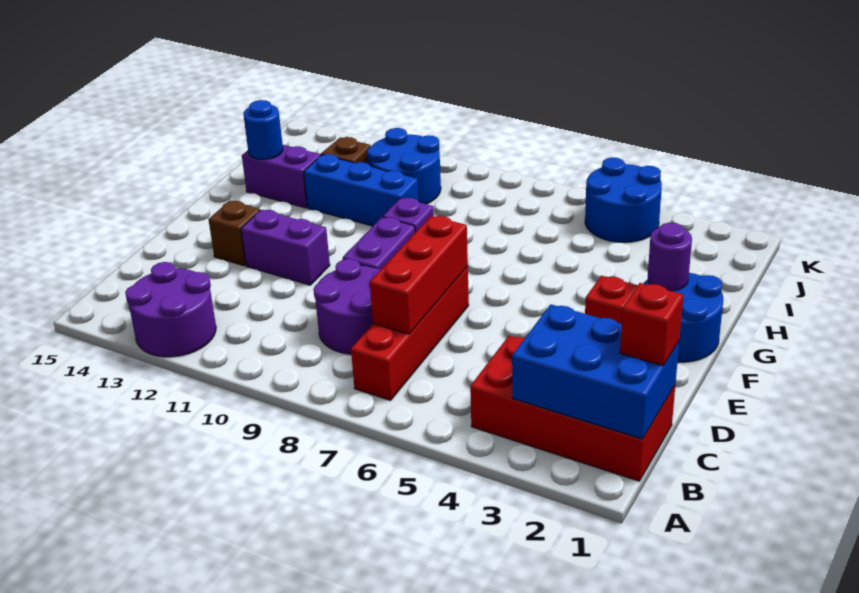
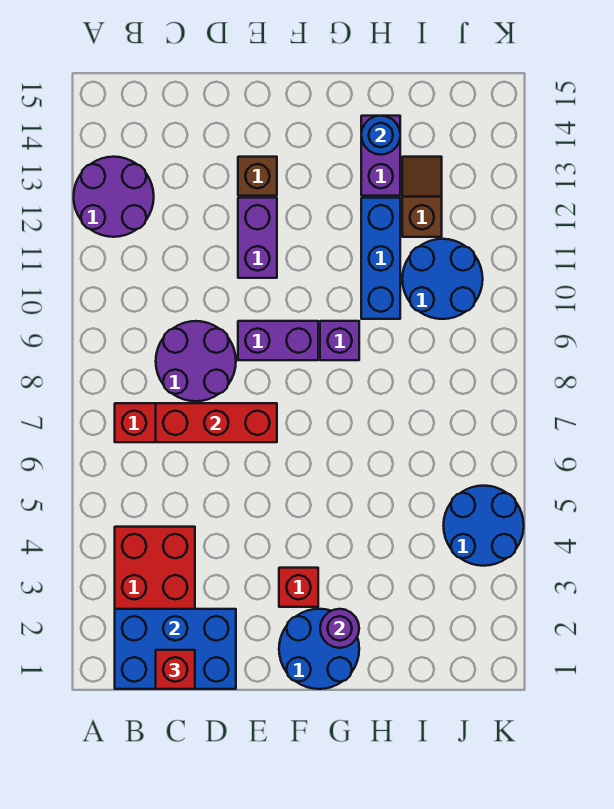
blue brick B1:C3 level 2 -> blue brick B1:D2 level 2

